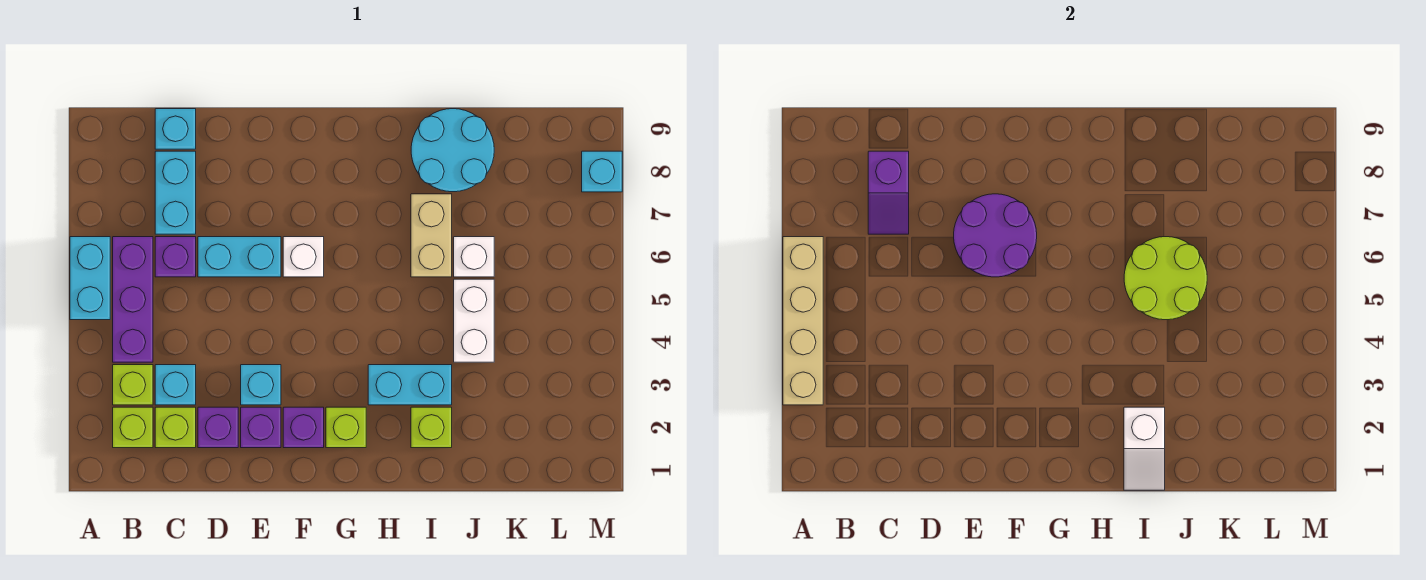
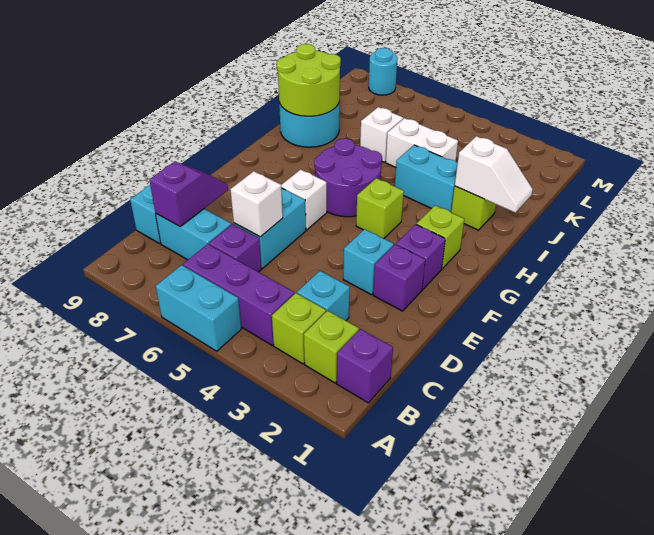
tan brick A3:A6 level 2 -> none
lime brick C2 level 1 -> lime brick G4 level 1
purple slope C7:C8 level 2 top 8 -> purple slope C8:D8 level 2 top C
purple brick D2 level 1 -> purple brick B1 level 1
none -> white brick D6 level 2
purple round brick E6:F7 level 2 -> purple round brick G5:H6 level 1
cyan brick H3:I3 level 1 -> cyan brick I3:I4 level 1
lime round brick I5:J6 level 2 -> lime round brick I8:J9 level 2
tan brick I6:I7 level 1 -> none
cyan brick M8 level 1 -> cyan round brick M8 level 1

